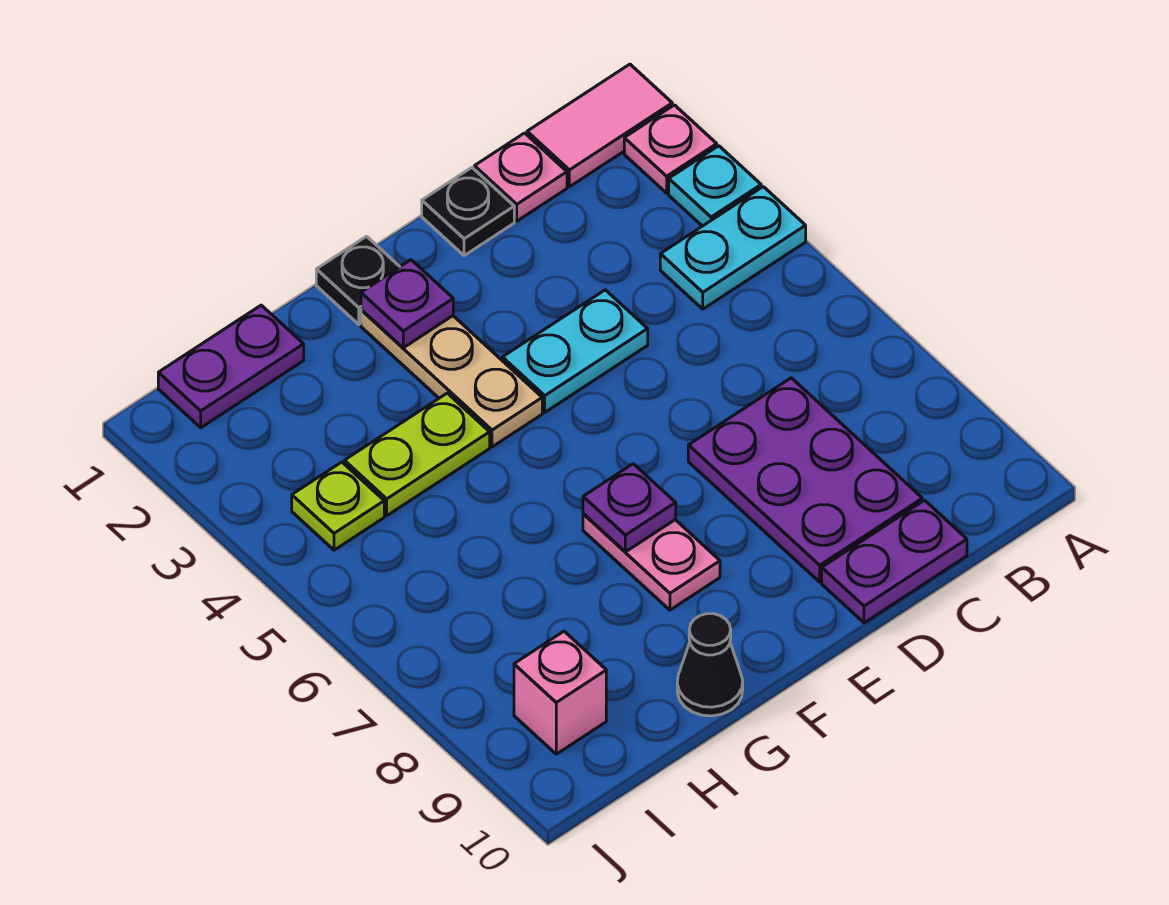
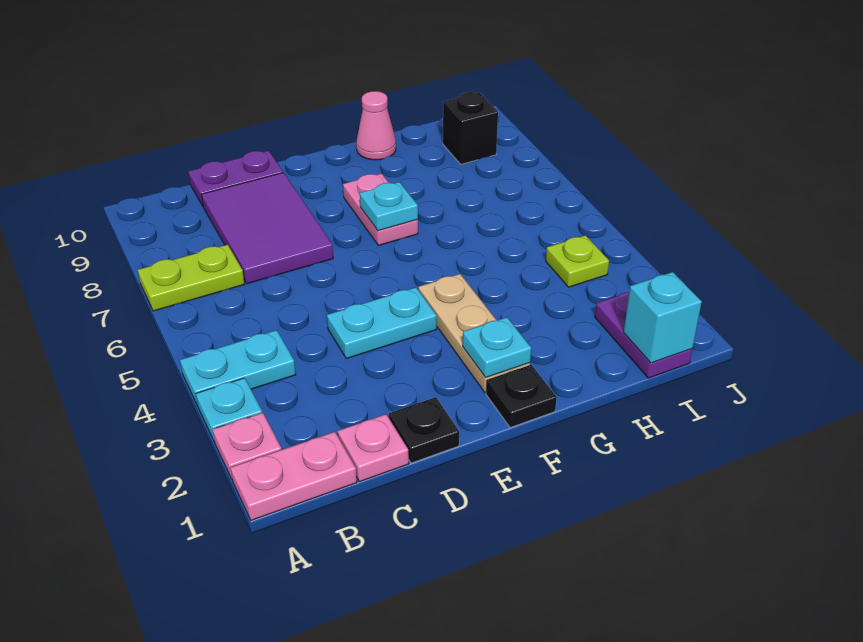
pink tile A1:B1 level 1 -> pink plate A1:B1 level 1
purple plate C7:D9 level 1 -> purple tile C7:D9 level 1
purple plate F2 level 2 -> cyan plate F2 level 2
purple plate F7 level 2 -> cyan plate F7 level 2
lime plate G4:H4 level 1 -> lime plate A7:B7 level 1
black cone G10 level 1 -> pink cone G10 level 1
purple plate H1:I1 level 1 -> purple plate I1:I2 level 1
none -> cyan brick I1 level 2
pink brick I9 level 1 -> black brick I9 level 1

